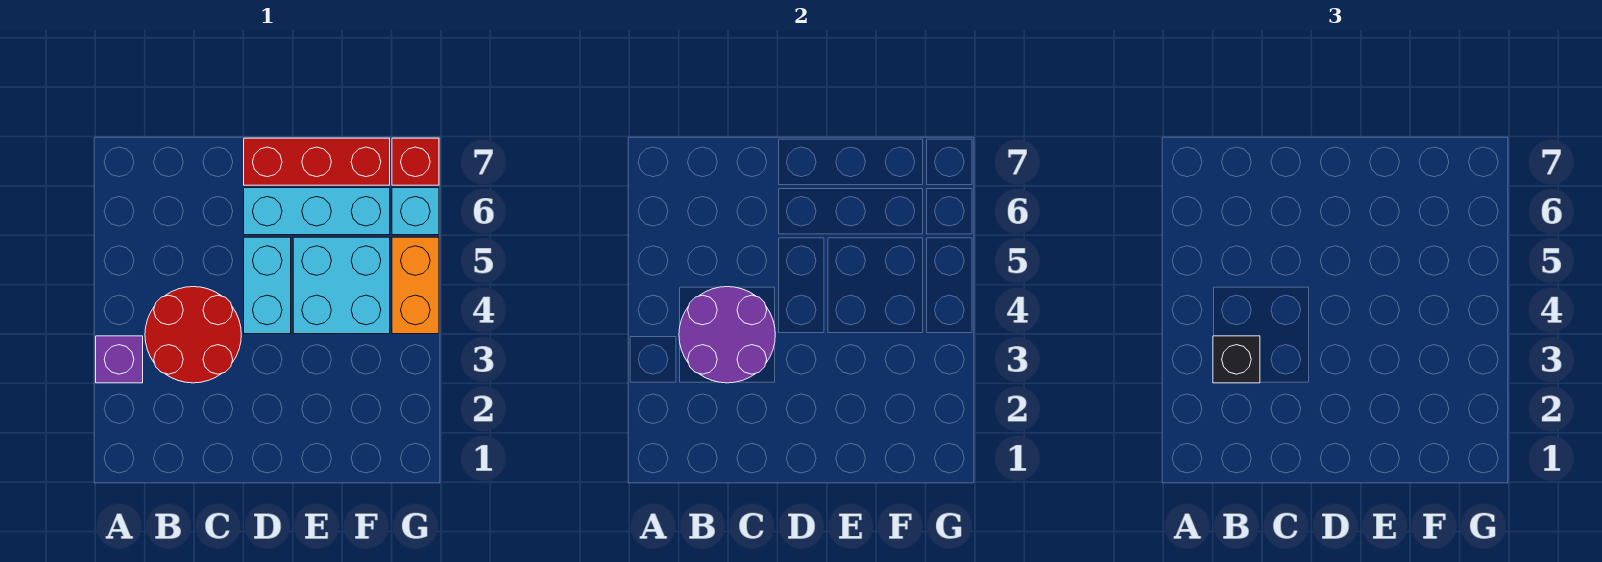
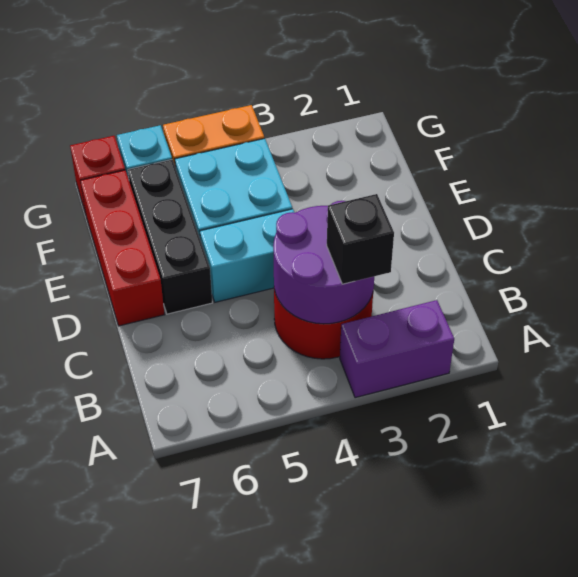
purple brick A3 level 1 -> purple brick A2:A3 level 1
cyan brick D6:F6 level 1 -> black brick D6:F6 level 1

